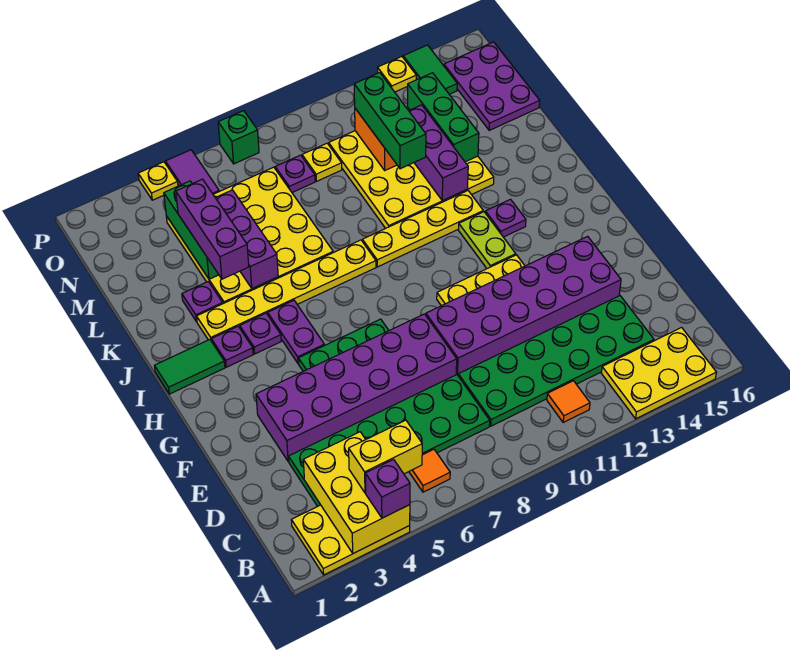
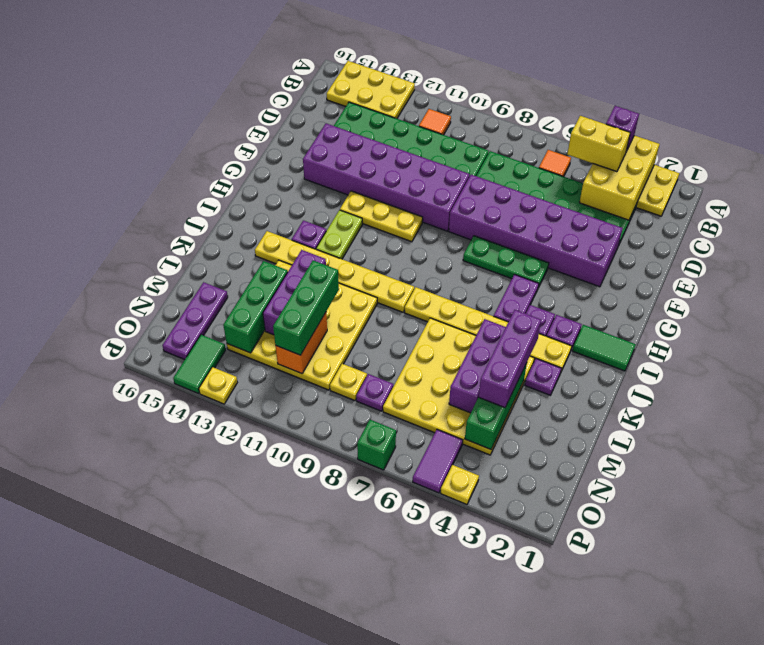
yellow plate J9:J12 level 1 -> yellow plate J9:J14 level 1
purple plate M15:O16 level 1 -> purple plate M15:O15 level 1

